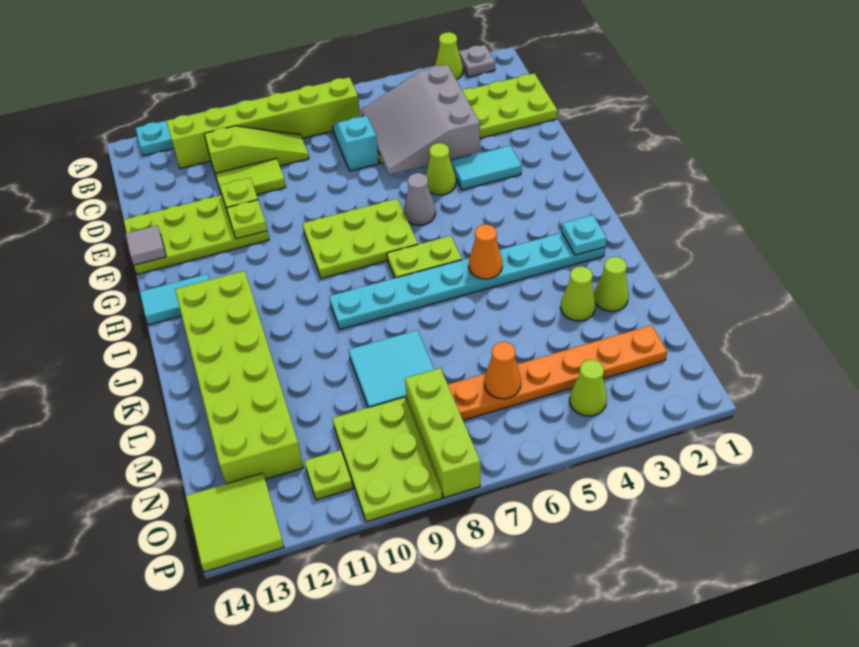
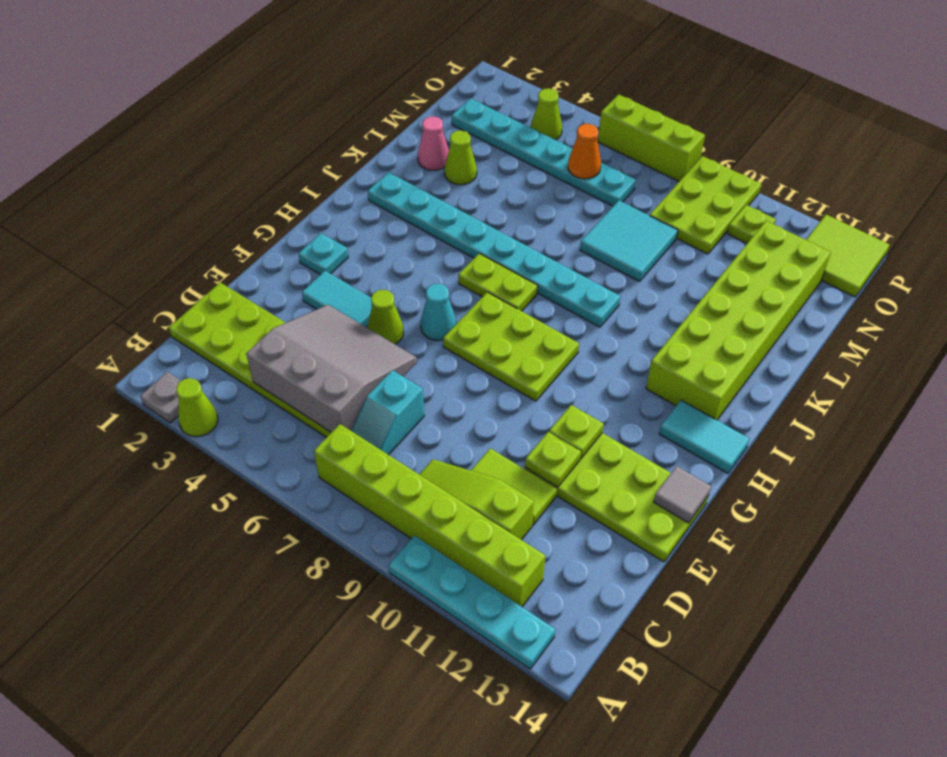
grey slope C4:E6 level 2 top 4 -> grey slope C4:E6 level 2 top C
grey cone G6 level 1 -> cyan cone G6 level 1
cyan plate J2 level 2 -> cyan plate G2 level 1
orange cone J5 level 2 -> none
lime cone L2 level 1 -> pink cone L2 level 1
orange plate N2:N7 level 1 -> cyan plate N2:N7 level 1
lime brick N8:P8 level 1 -> lime brick P6:P8 level 1

